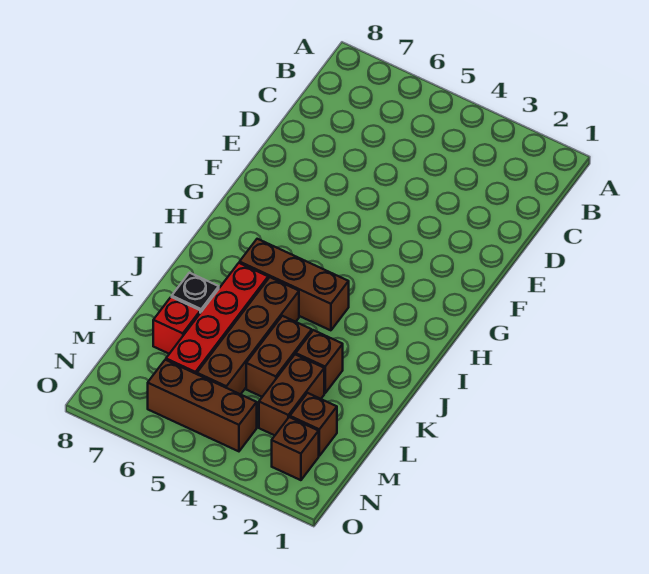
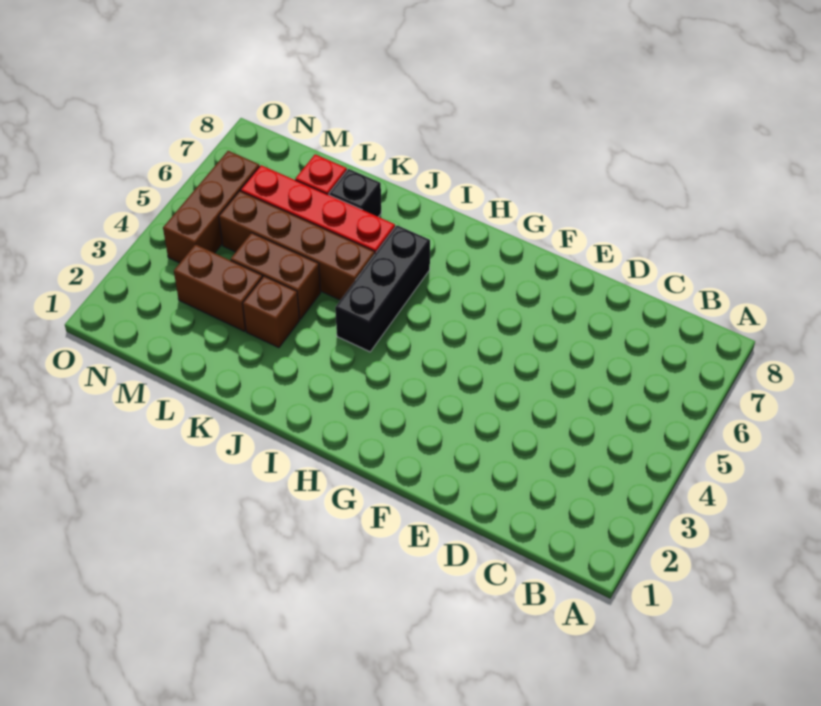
brown brick I4:I6 level 1 -> black brick I4:I6 level 1
brown brick M2 level 1 -> none
brown brick N2 level 1 -> none

